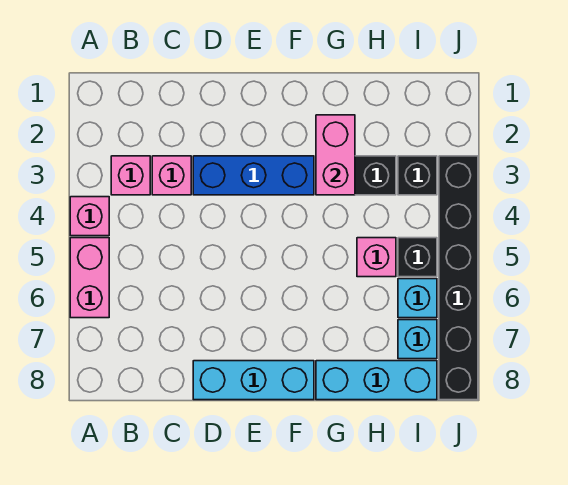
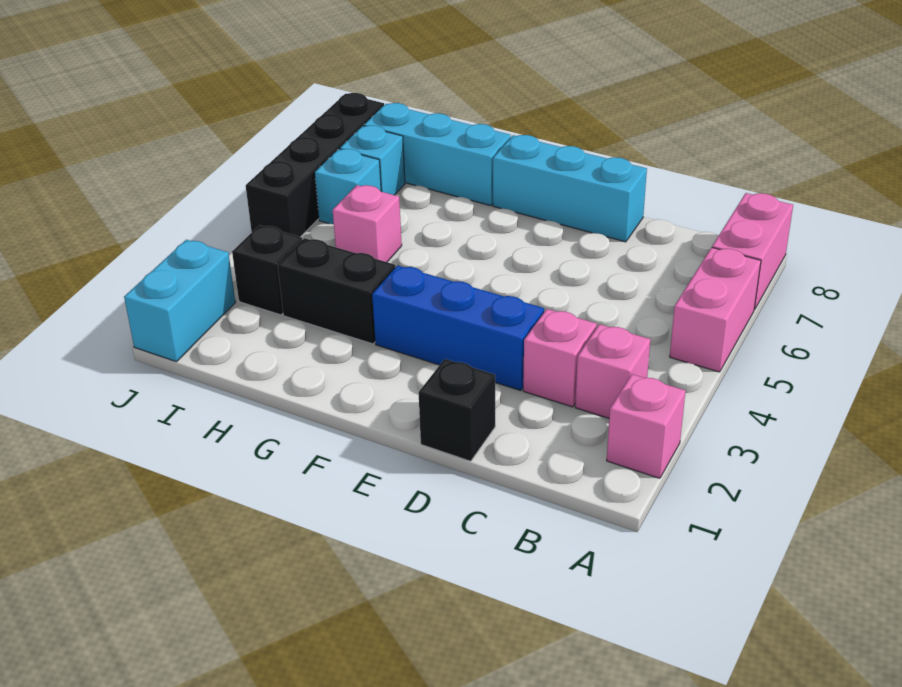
pink brick A4 level 1 -> pink brick A2 level 1
pink brick G2:G3 level 2 -> pink brick A7:A8 level 1
black brick I5 level 1 -> black brick D1 level 1
none -> cyan brick J1:J2 level 1
black brick J3:J8 level 1 -> black brick J5:J8 level 1

